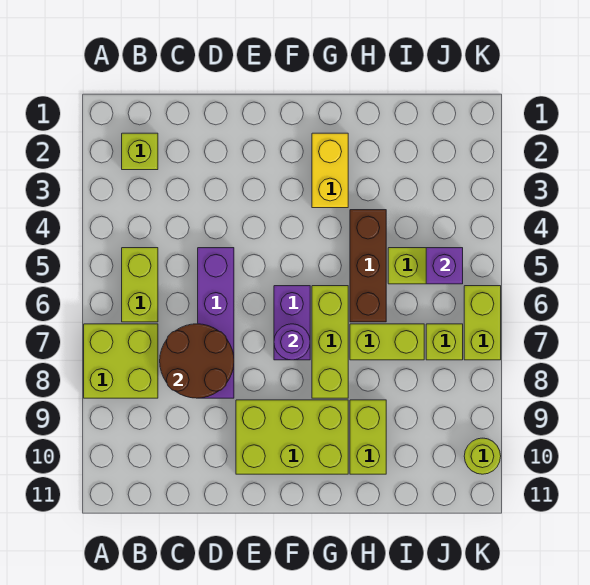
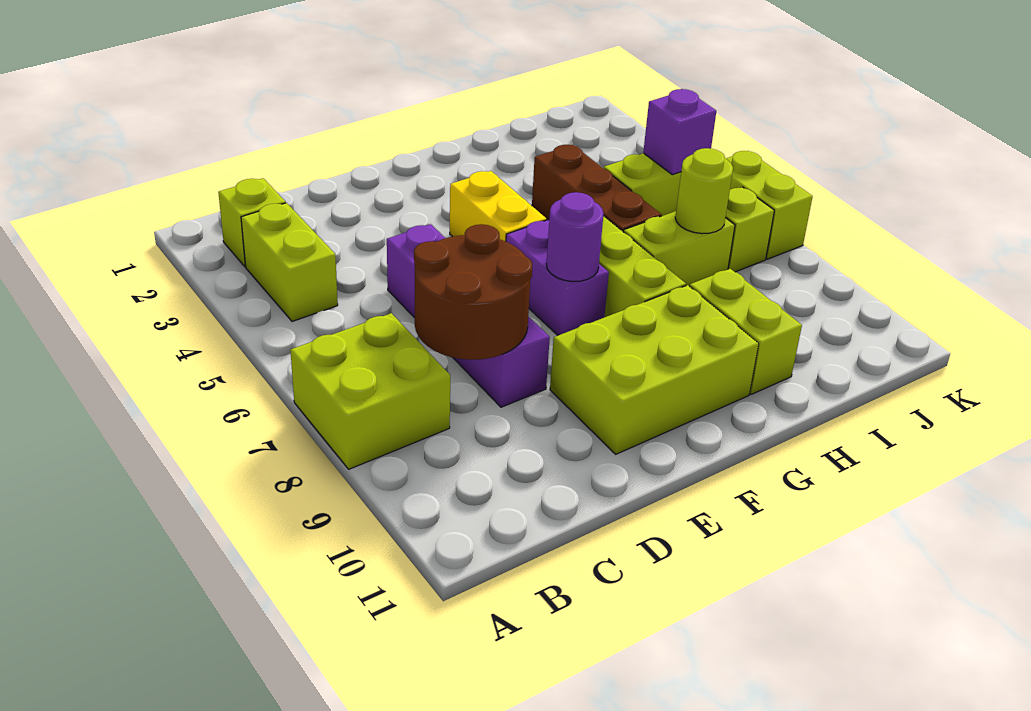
lime brick B5:B6 level 1 -> lime brick B3:B4 level 1
yellow brick G2:G3 level 1 -> yellow brick F4:F5 level 1
lime round brick K10 level 1 -> lime round brick I7 level 2

